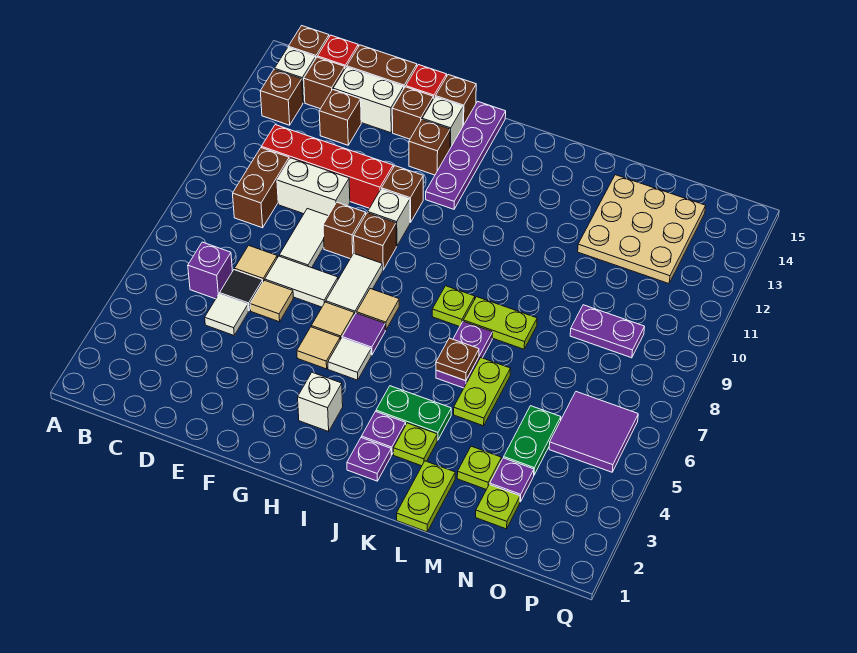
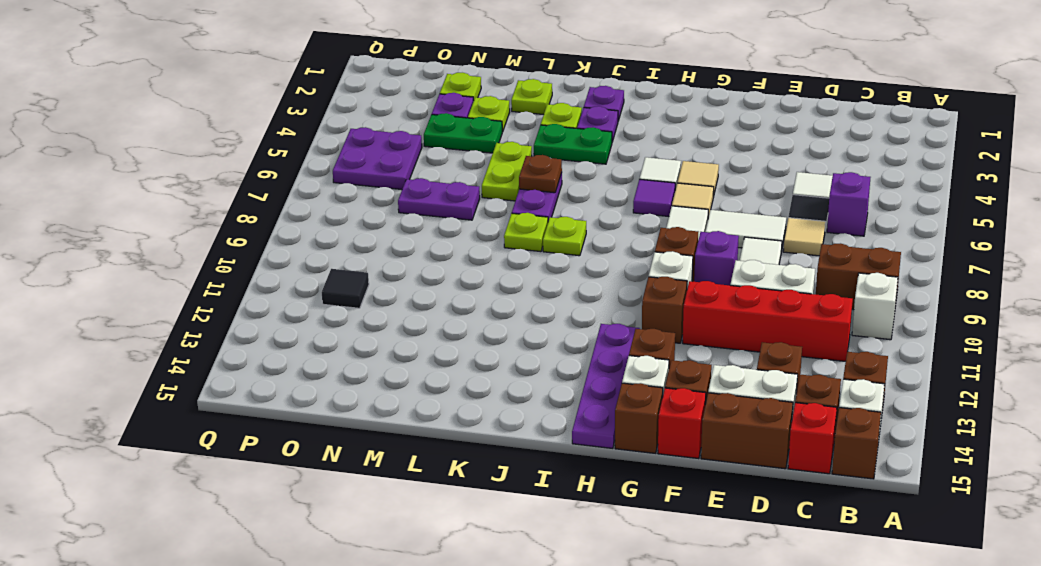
brown brick C9:C10 level 1 -> brown brick B9:C9 level 1
tan tile E6 level 1 -> none
brown brick F9 level 1 -> purple brick F9 level 1
white brick H3 level 1 -> white brick B10 level 1
tan tile H7 level 1 -> none
lime plate K8:L8 level 1 -> lime plate K8 level 1
lime plate L1:L2 level 1 -> lime plate L2 level 1
tan plate M12:O14 level 1 -> none
green plate N4:N5 level 1 -> green plate M4:N4 level 1
purple plate N9:O9 level 1 -> purple plate M7:N7 level 1
purple tile O5:P6 level 1 -> purple plate O5:P6 level 1
none -> black tile O11 level 1

